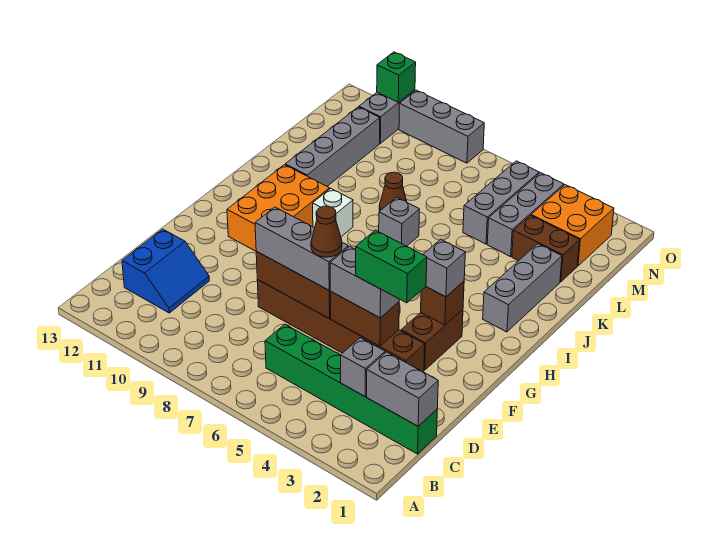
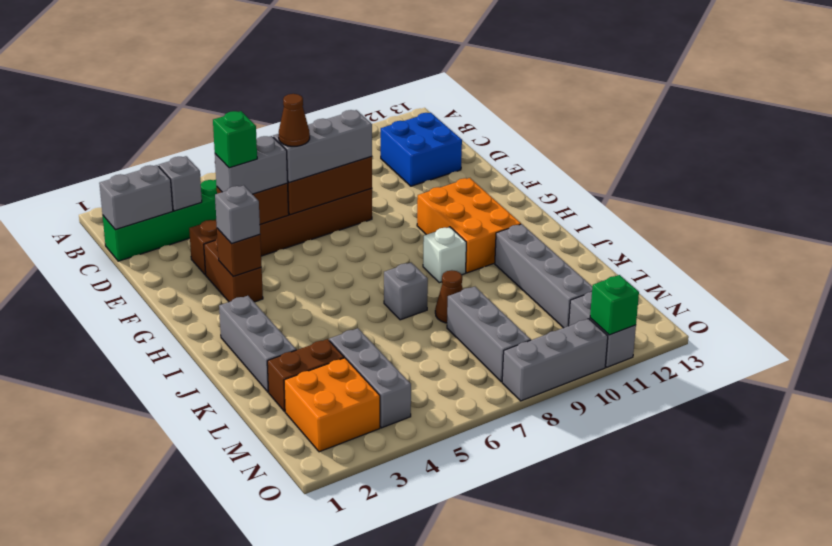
blue slope C11:D12 level 1 top 12 -> blue brick C11:D12 level 1
green brick E3:E4 level 4 -> green brick E4 level 4
grey brick L5:N5 level 1 -> grey brick L8:N8 level 1

